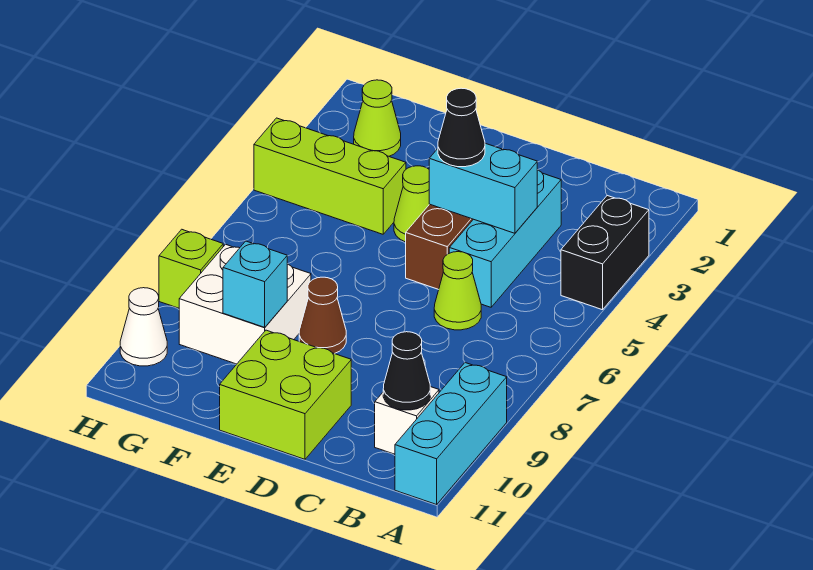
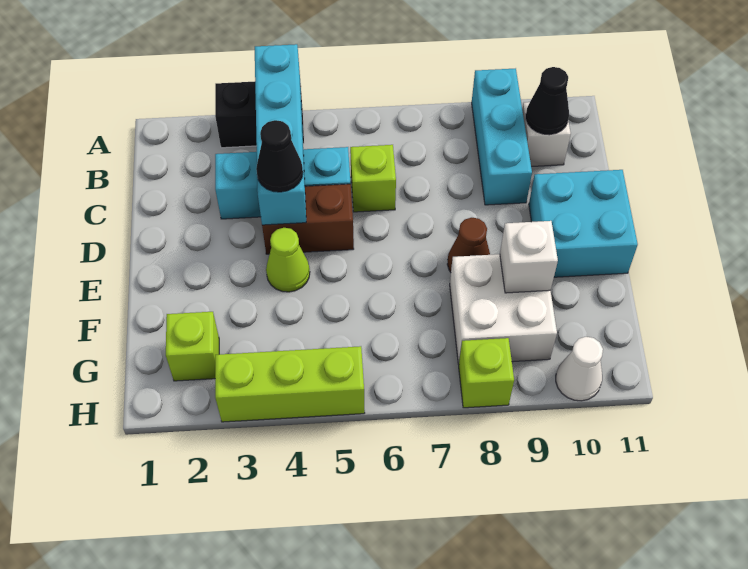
cyan brick A9:A11 level 1 -> cyan brick A9:C9 level 1
cyan brick C4:D4 level 2 -> cyan brick A4:D4 level 2
lime cone C6 level 1 -> lime brick C6 level 1
lime brick D10:E11 level 1 -> cyan brick D10:E11 level 1
lime brick F4:H4 level 1 -> lime brick H3:H5 level 1
cyan brick F9 level 2 -> white brick F9 level 2
lime cone G2 level 1 -> lime brick G2 level 1

